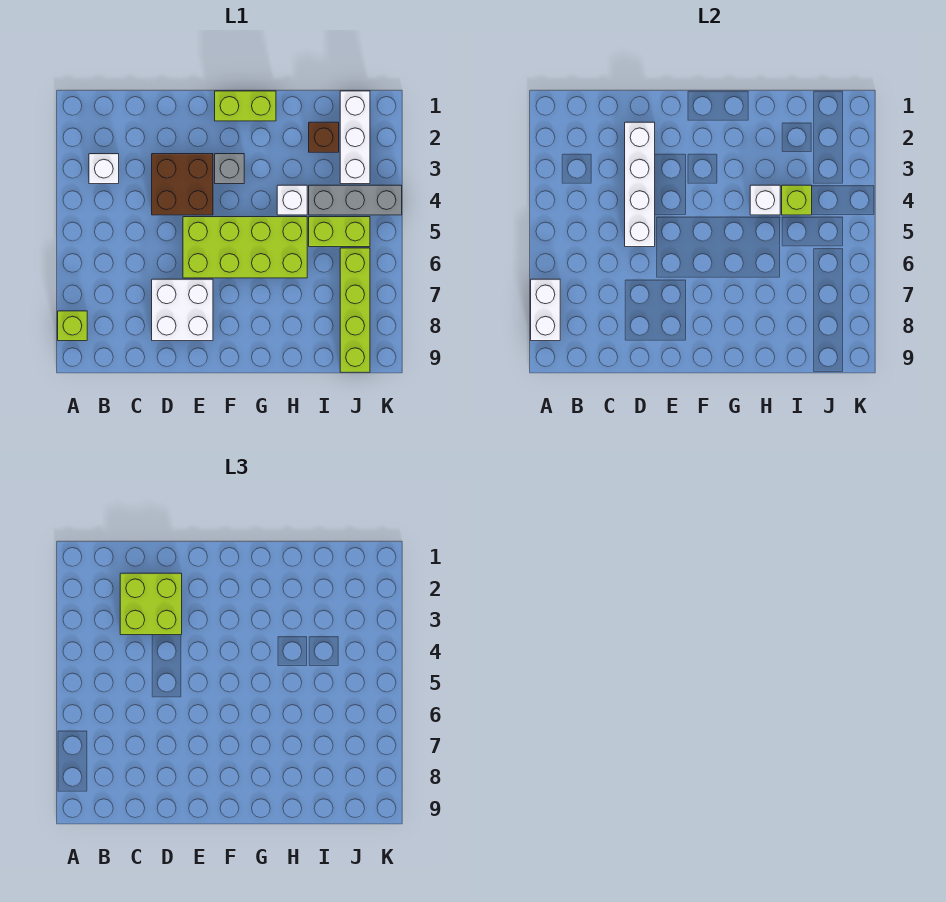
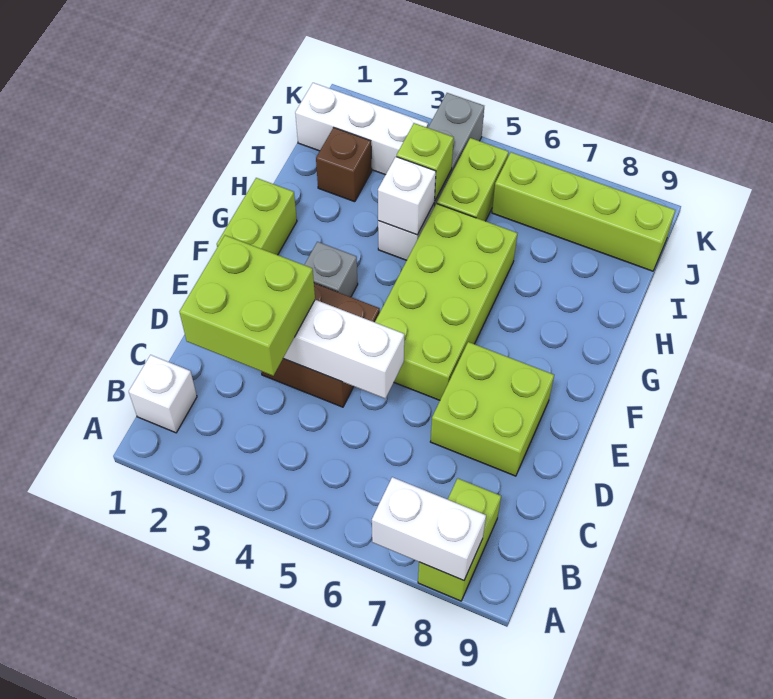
lime brick A8 level 1 -> lime brick A8:B8 level 1
white brick B3 level 1 -> white brick B1 level 1
white brick D7:E8 level 1 -> lime brick D7:E8 level 1

